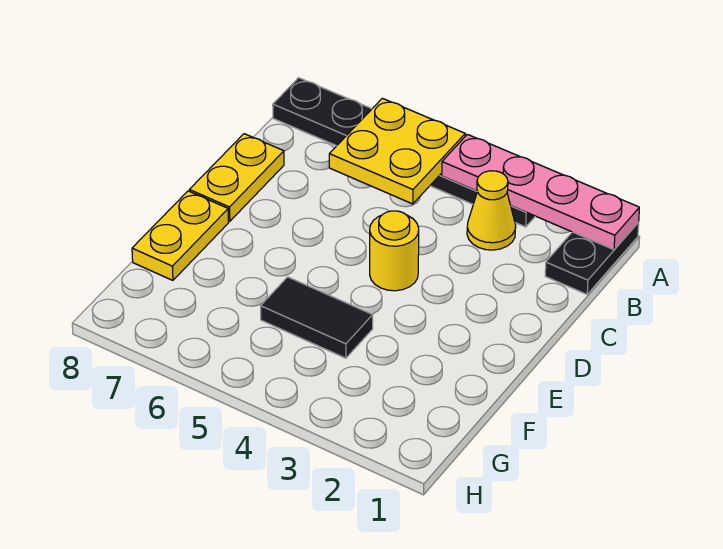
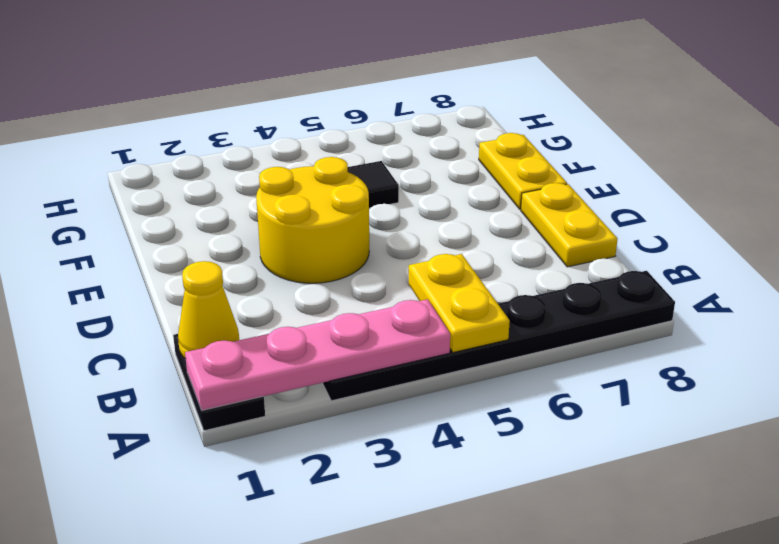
yellow plate A5:B6 level 2 -> yellow plate A5:B5 level 2
yellow cone B3 level 1 -> yellow cone B1 level 2
yellow round brick D4 level 1 -> yellow round brick D3:E4 level 1

